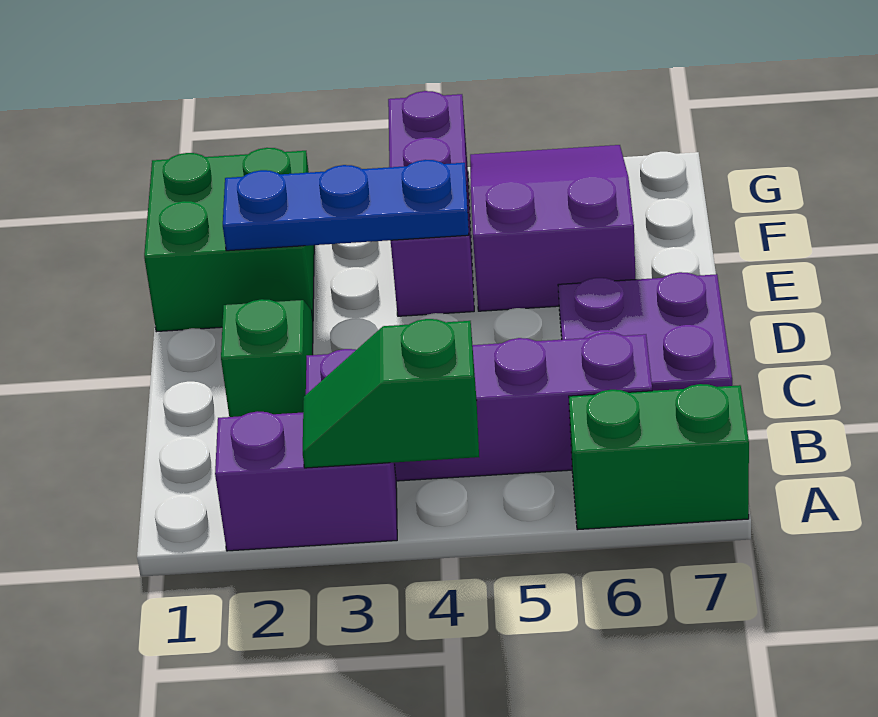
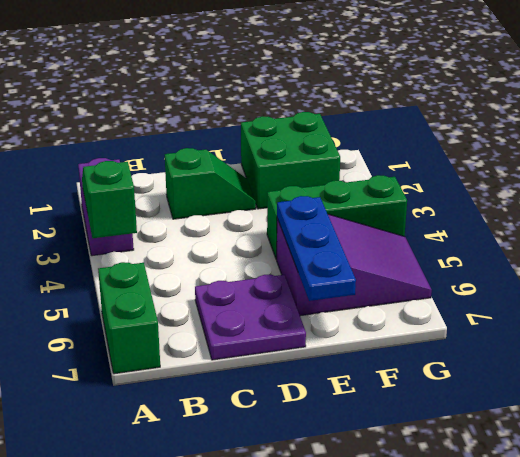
purple brick B3:B6 level 1 -> none
blue plate E2:E4 level 2 -> blue plate E5:E7 level 2
purple brick E4:G4 level 1 -> green brick E4:G4 level 1

